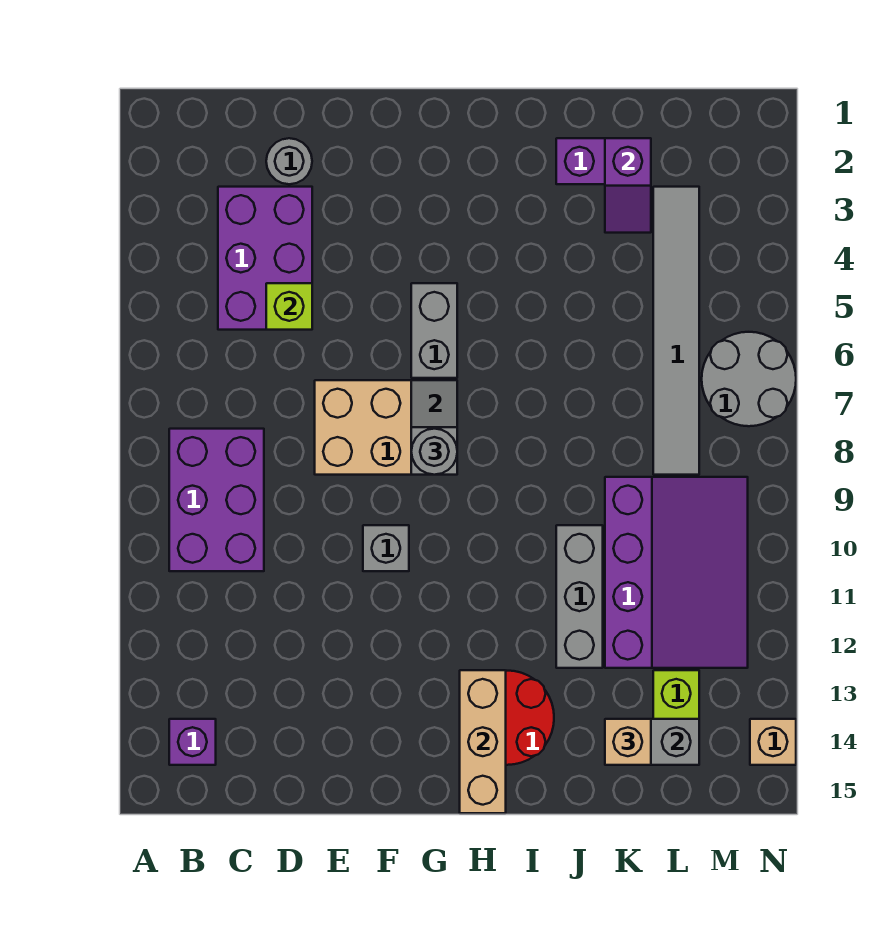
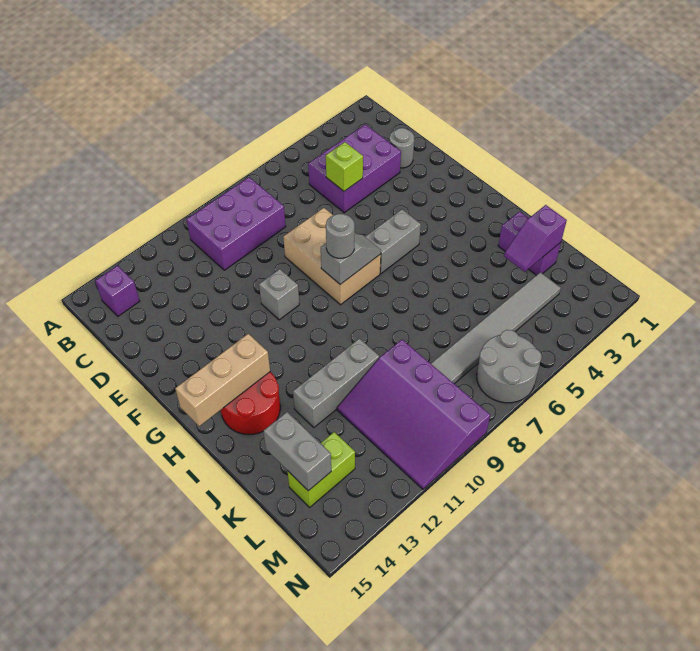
purple slope K9:M12 level 1 top K -> purple slope K9:N11 level 1 top 9
tan brick K14 level 3 -> none
tan brick N14 level 1 -> none

